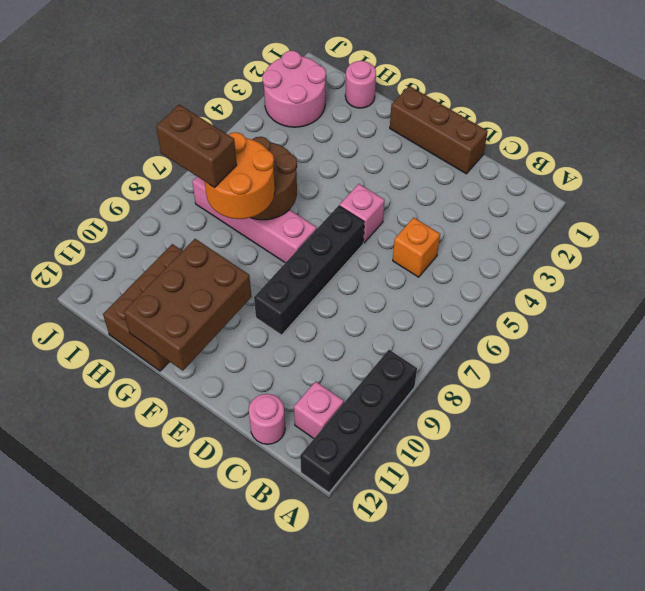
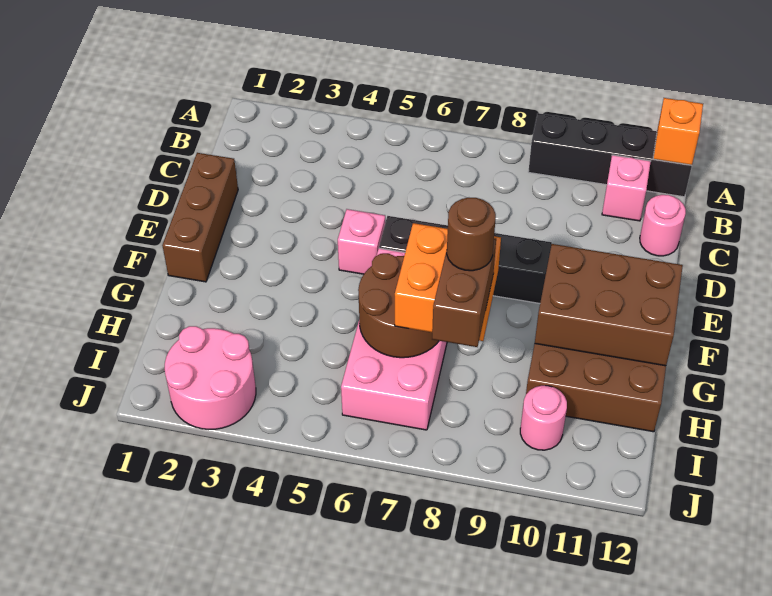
orange brick C5 level 1 -> orange brick A12 level 2
pink brick F7:I7 level 1 -> pink brick F6:I7 level 1
orange round brick G7:H8 level 3 -> orange brick G7:H8 level 3
pink round brick H1 level 1 -> pink round brick I10 level 1
none -> brown round brick H8 level 5

